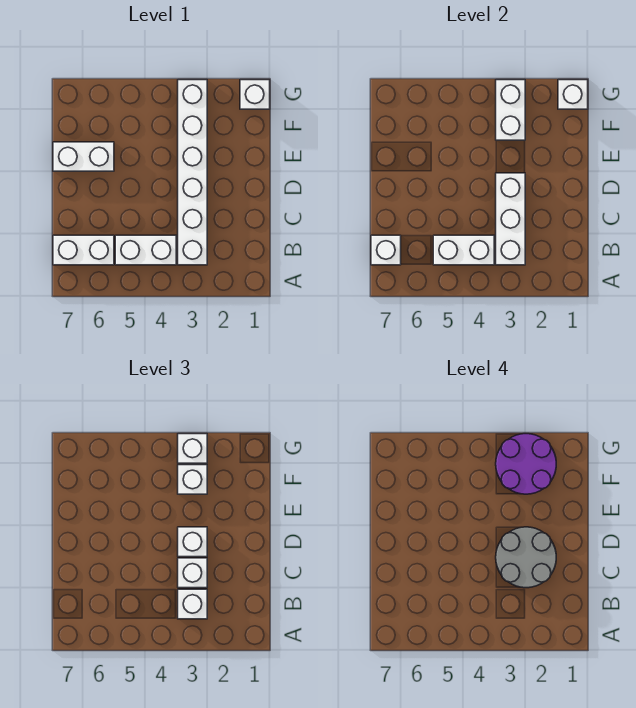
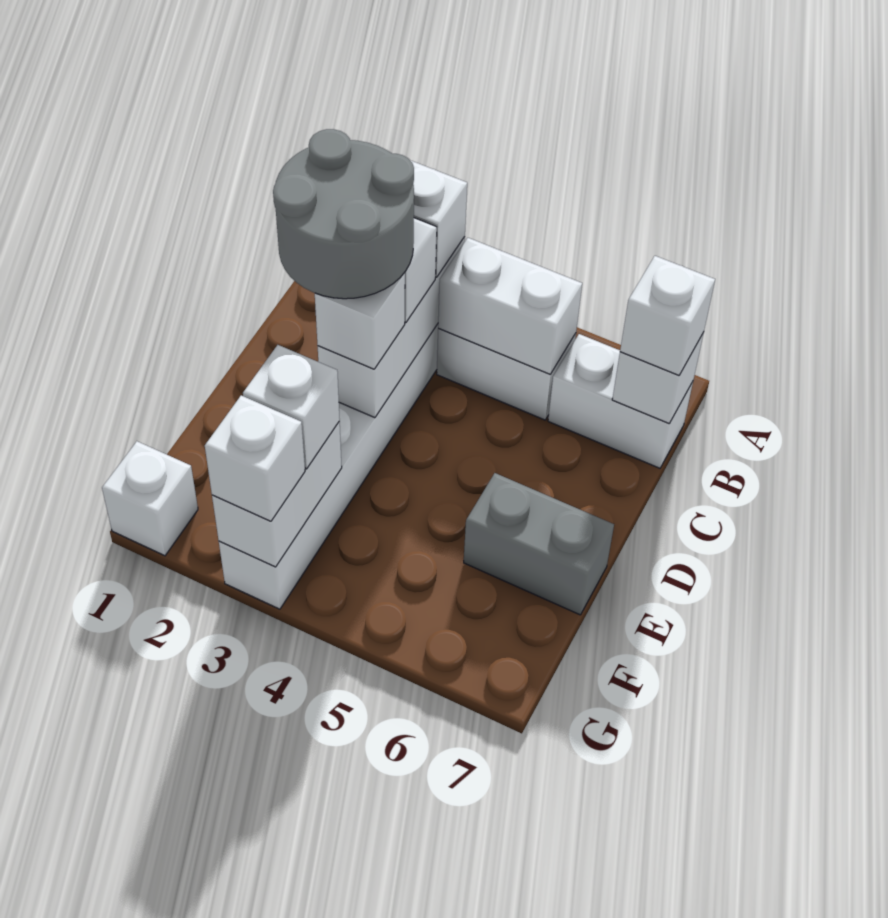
white brick E6:E7 level 1 -> grey brick E6:E7 level 1
purple round brick F2:G3 level 4 -> none
white brick G1 level 2 -> white brick B7 level 3

